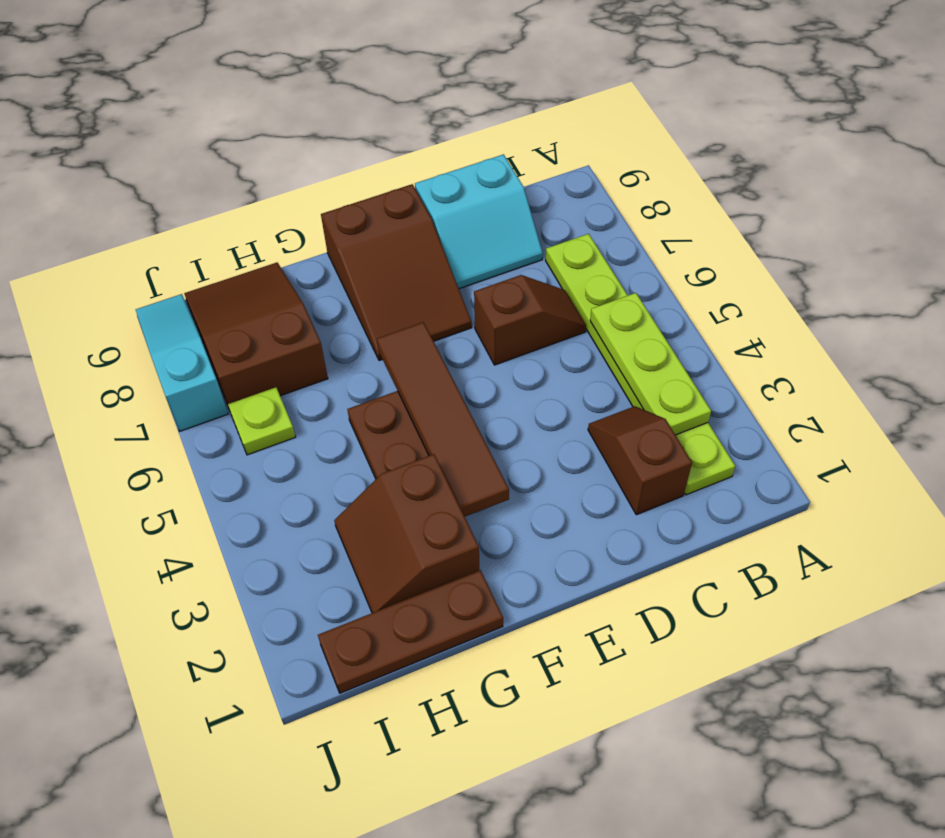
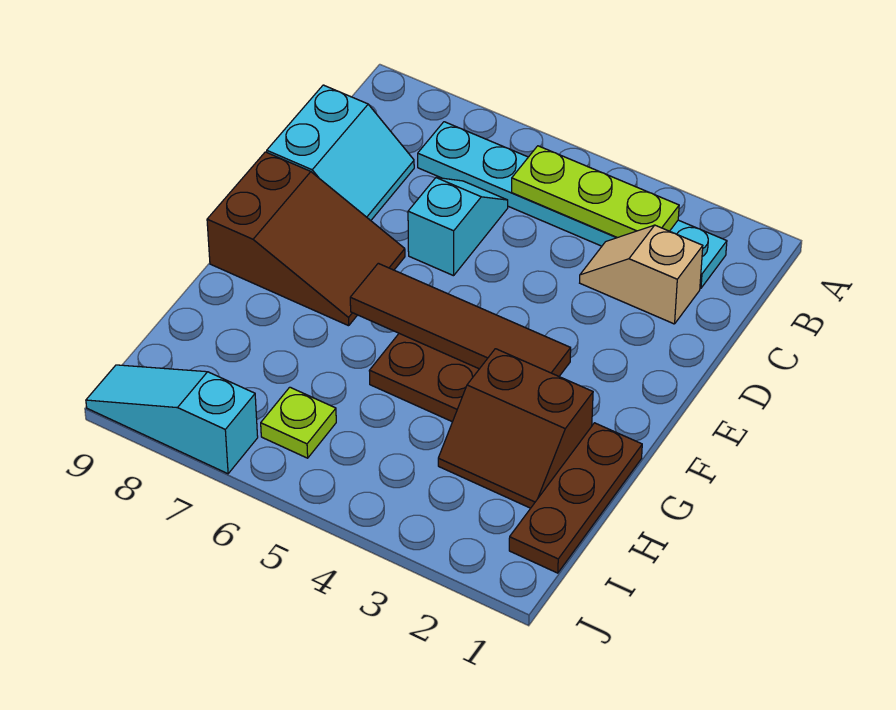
lime plate B2:B7 level 1 -> cyan plate B2:B7 level 1
brown slope C2:C3 level 1 top 2 -> tan slope C2:C3 level 1 top 2
brown slope C6:D6 level 1 top D -> cyan slope C6:D6 level 1 top D
brown slope H7:I9 level 1 top 7 -> none

